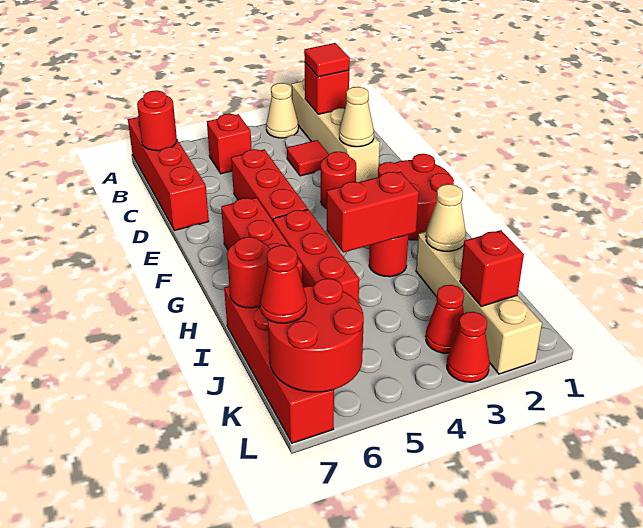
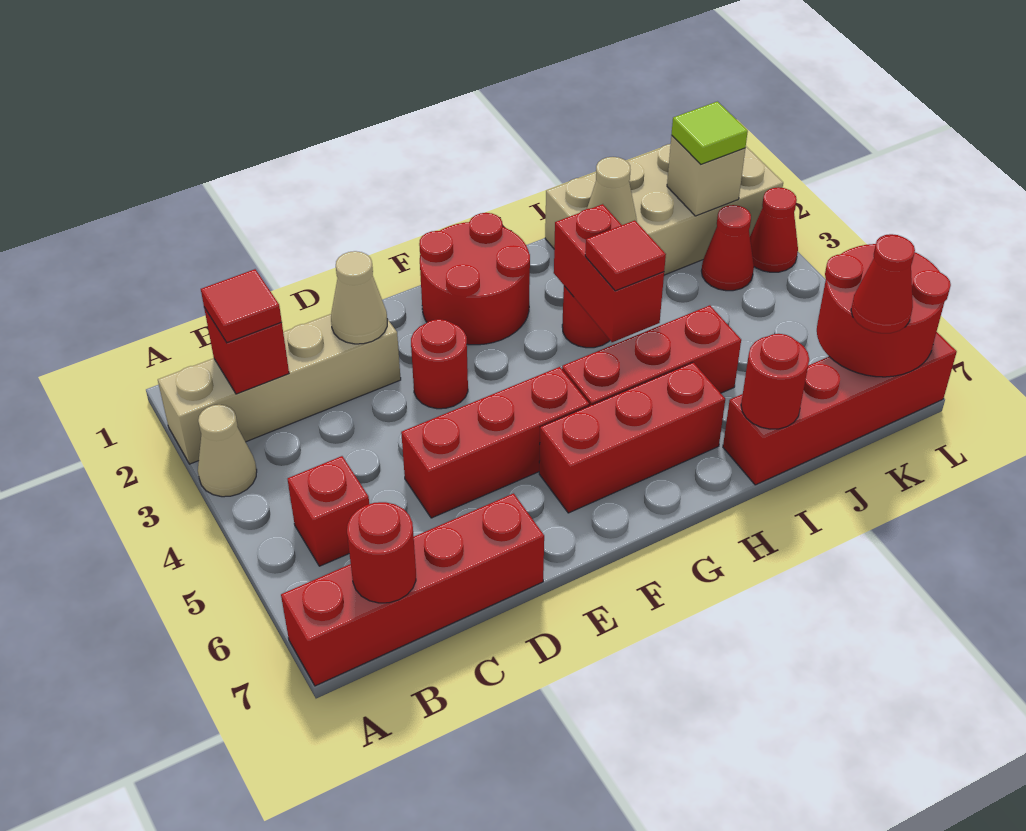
red tile C3 level 1 -> red tile H4 level 3
tan brick I2:L2 level 1 -> tan brick I1:L2 level 1
red brick K2 level 2 -> tan brick K2 level 2
none -> lime tile K2 level 3

